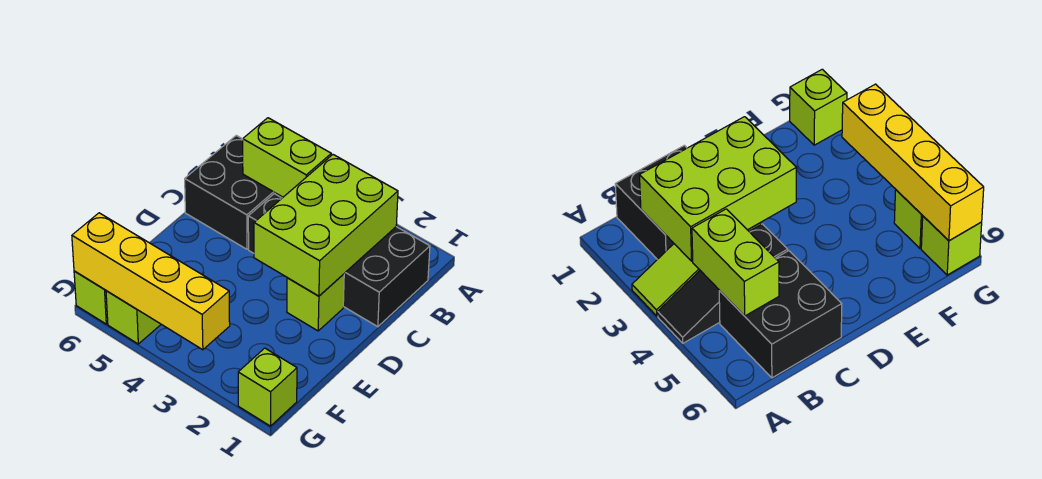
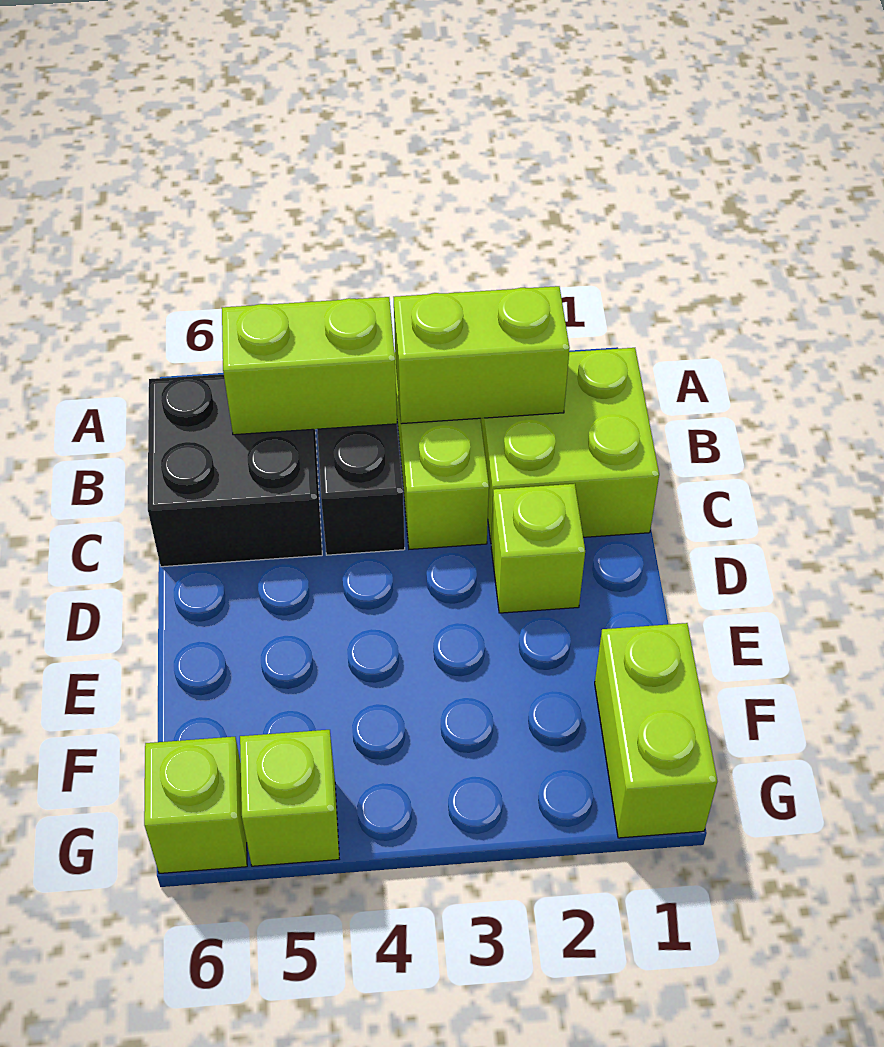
black brick B1:C2 level 1 -> lime brick B1:C2 level 1
lime brick B2:D3 level 2 -> lime brick B2:B3 level 2
lime brick G1 level 1 -> lime brick F1:G1 level 1
yellow brick G3:G6 level 2 -> none

